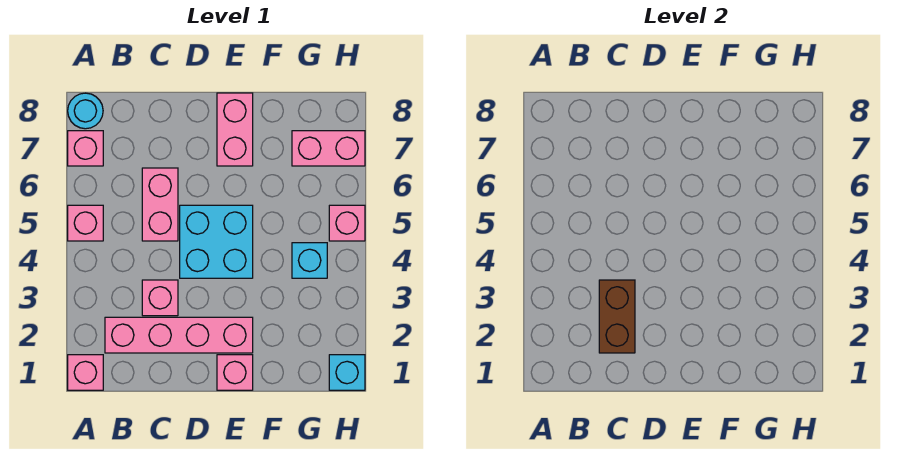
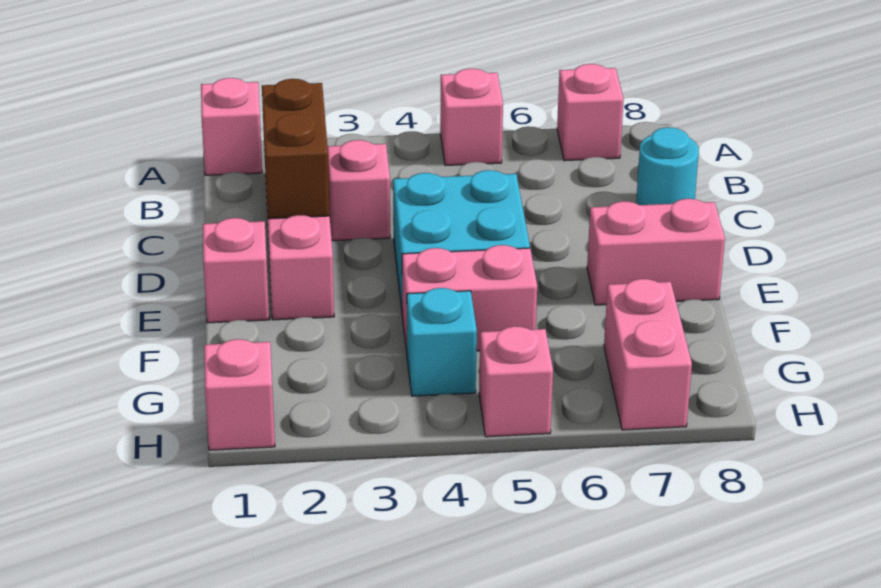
cyan round brick A8 level 1 -> cyan round brick C8 level 1
brown brick C2:C3 level 2 -> brown brick C2:D2 level 2
pink brick C5:C6 level 1 -> pink brick F4:F5 level 1
cyan brick H1 level 1 -> pink brick H1 level 1

